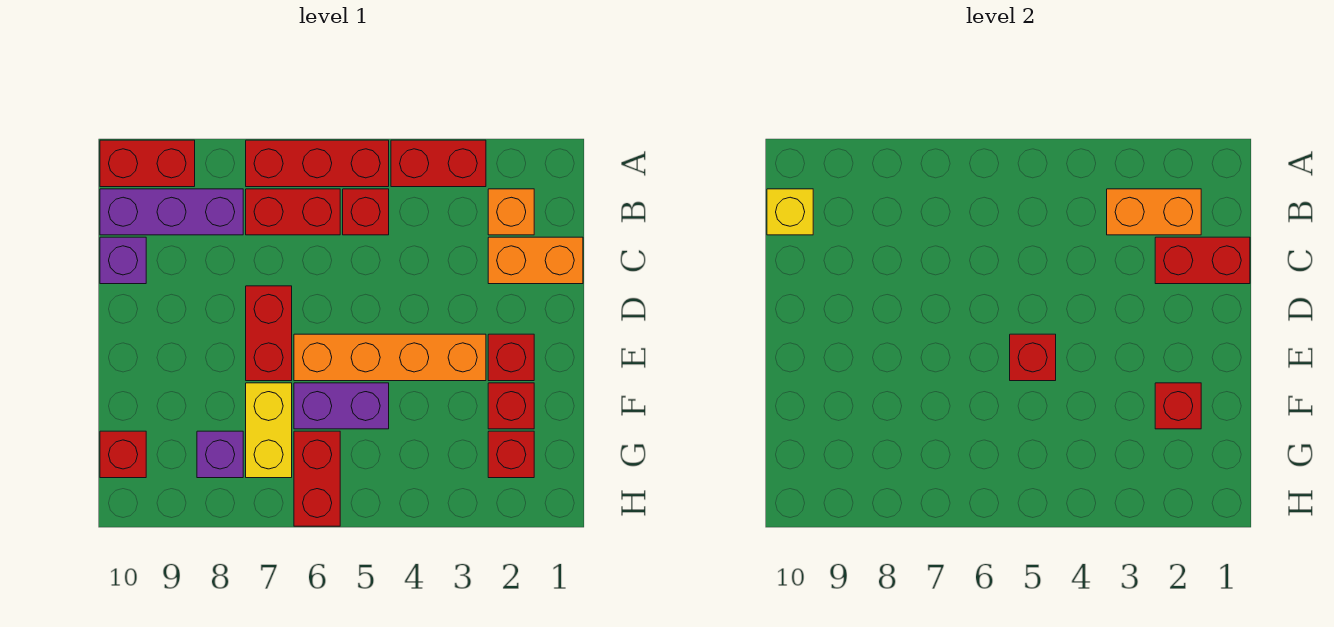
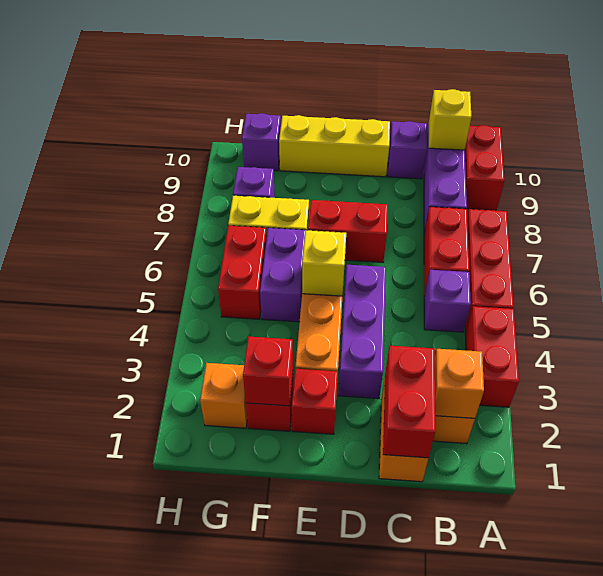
orange brick B2:B3 level 2 -> orange brick B2 level 2
red brick B5 level 1 -> purple brick B5 level 1
none -> purple brick D3:D5 level 1
none -> yellow brick D10:F10 level 1
red brick E5 level 2 -> yellow brick E5 level 2
red brick G2 level 1 -> orange brick G2 level 1
red brick G6:H6 level 1 -> red brick G5:G6 level 1
red brick G10 level 1 -> purple brick G10 level 1

